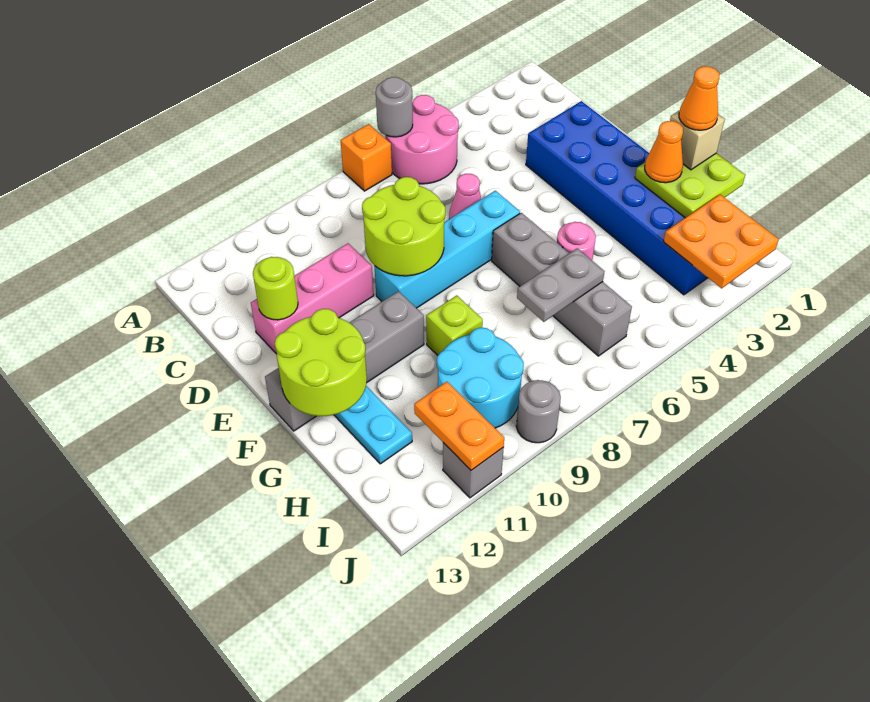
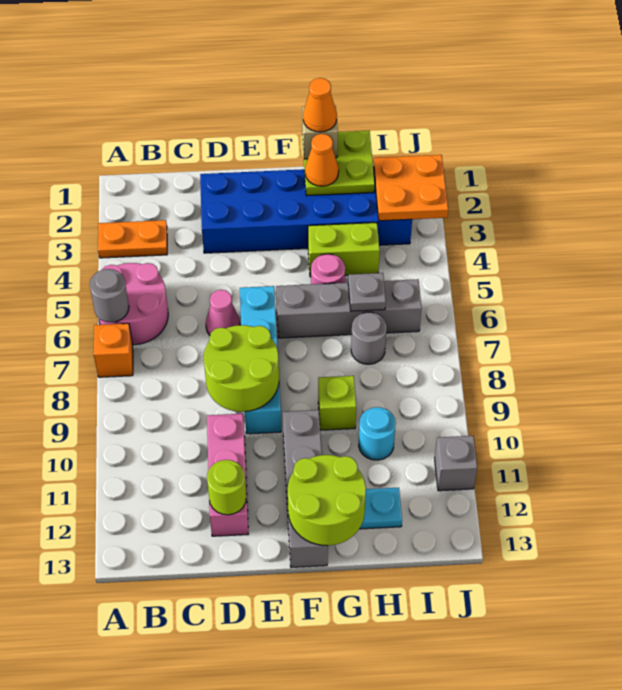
none -> lime brick G4:H4 level 1
grey plate H6:H7 level 2 -> grey plate H6 level 2
cyan round brick H9:I10 level 1 -> cyan round brick H10 level 1
orange plate I11:J11 level 2 -> orange plate A3:B3 level 1
grey round brick J9 level 1 -> grey round brick H7 level 1

